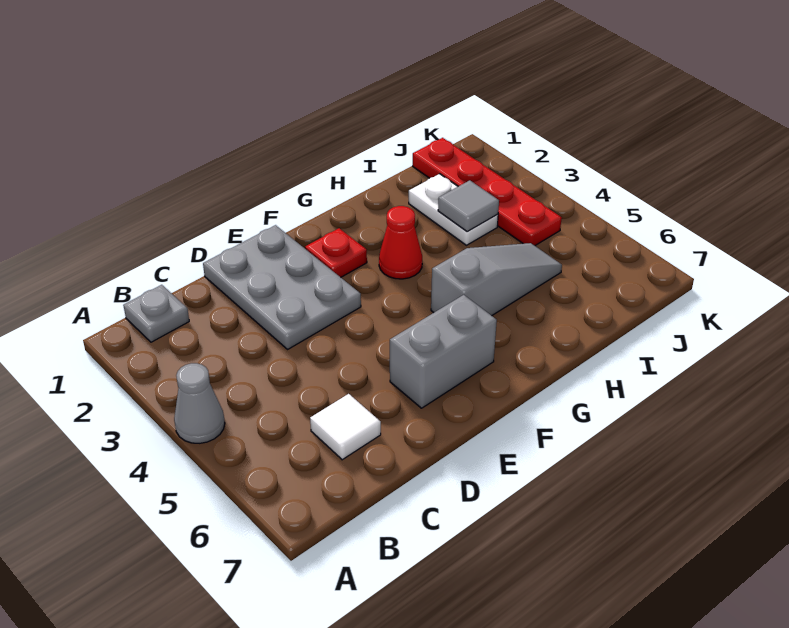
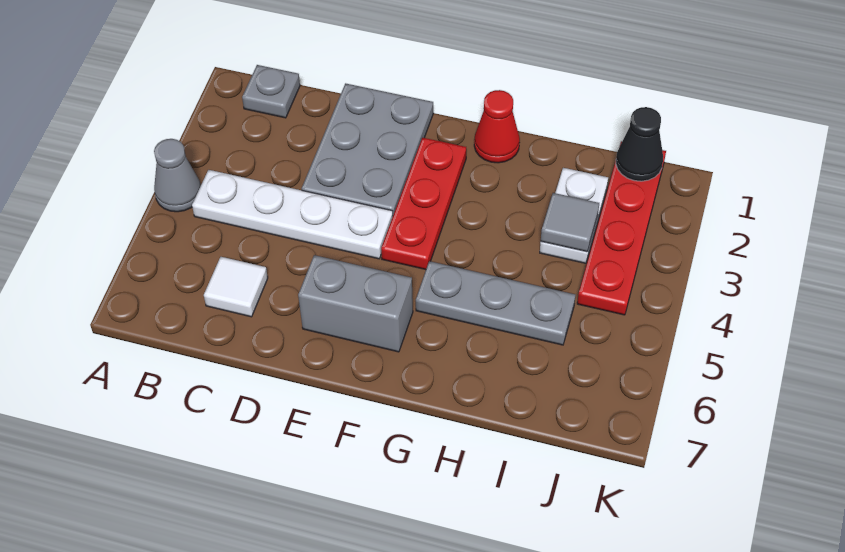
none -> white plate B4:E4 level 1
red plate F2 level 1 -> red plate F2:F4 level 1
red cone G3 level 1 -> red cone G1 level 1
grey slope G5:I5 level 1 top G -> grey plate G5:I5 level 1
none -> black cone J1 level 2

